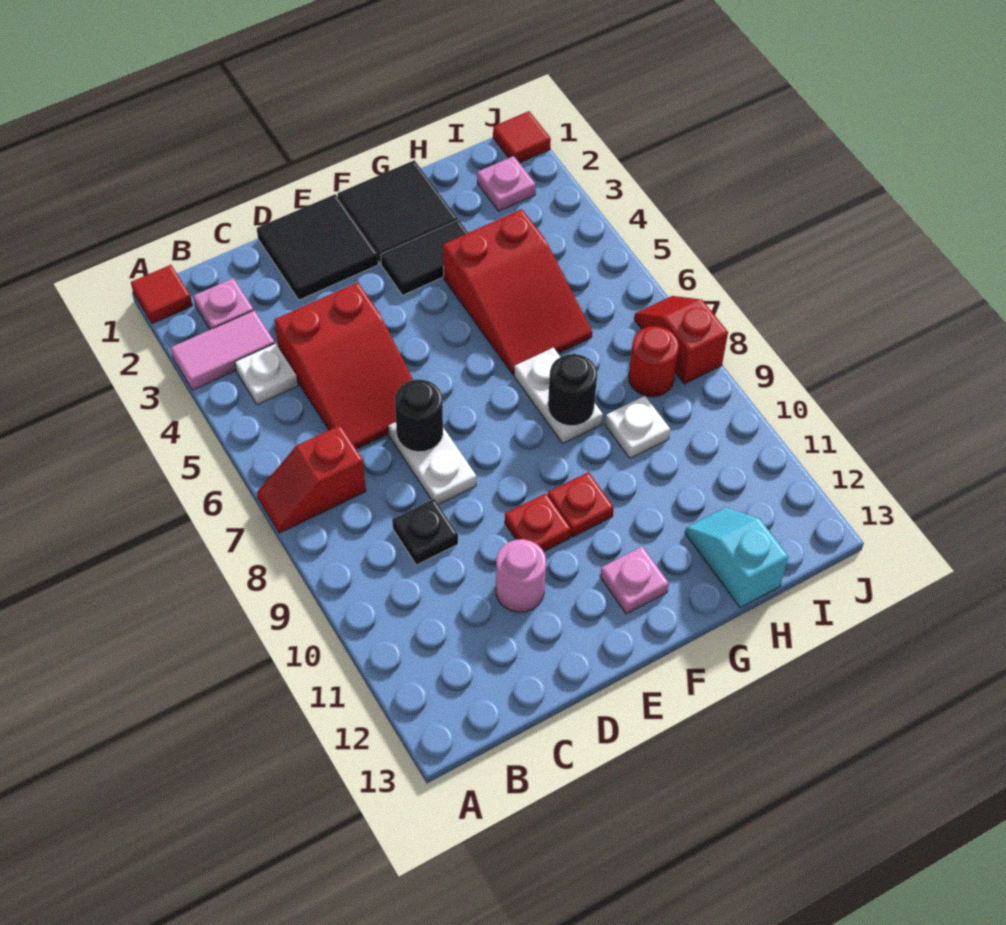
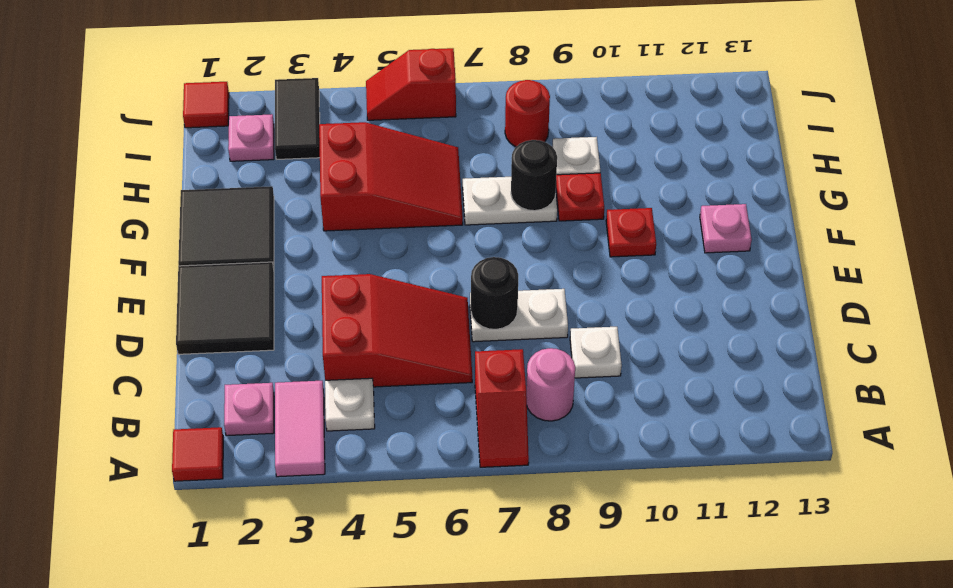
black plate C9 level 1 -> white plate C9 level 1
pink round brick D11 level 1 -> pink round brick B8 level 1
red plate E10 level 1 -> red plate G9 level 1
black tile F3:G3 level 1 -> black tile I3:J3 level 1
cyan slope H12:H13 level 1 top 13 -> none
red slope J7:J8 level 1 top 8 -> red slope J5:J6 level 1 top 6

